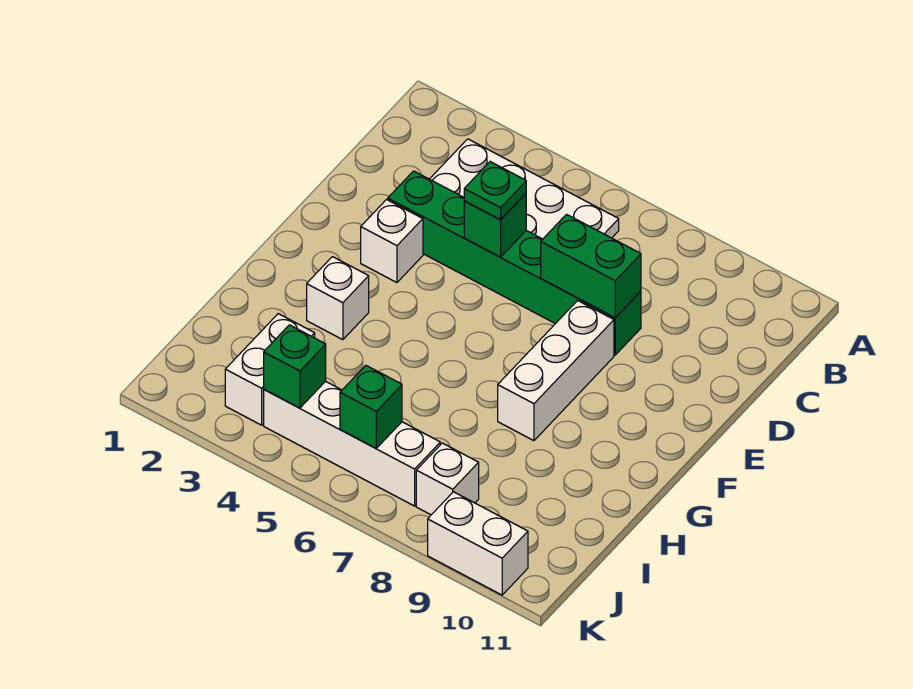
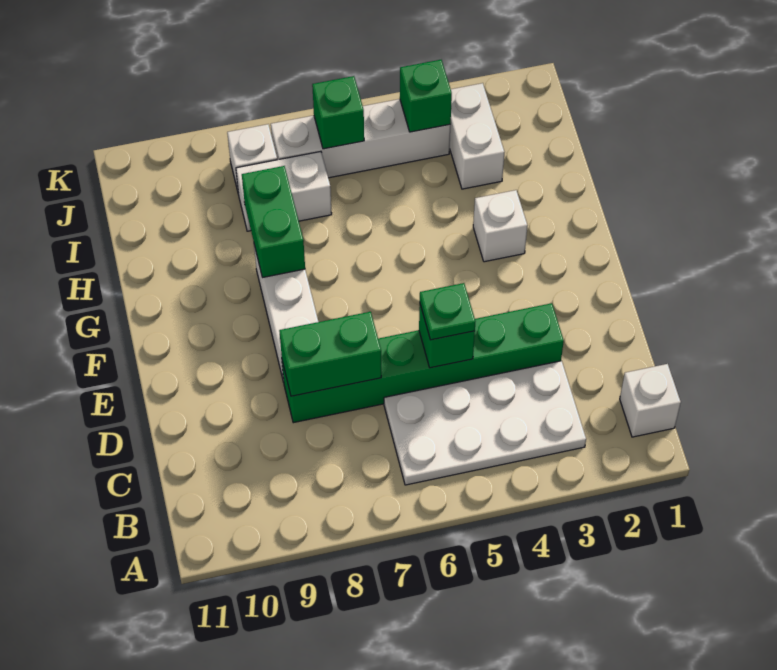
white brick E3 level 1 -> white brick B1 level 1
none -> green brick G8:H8 level 2
white brick K9:K10 level 1 -> white brick I7:I8 level 1

